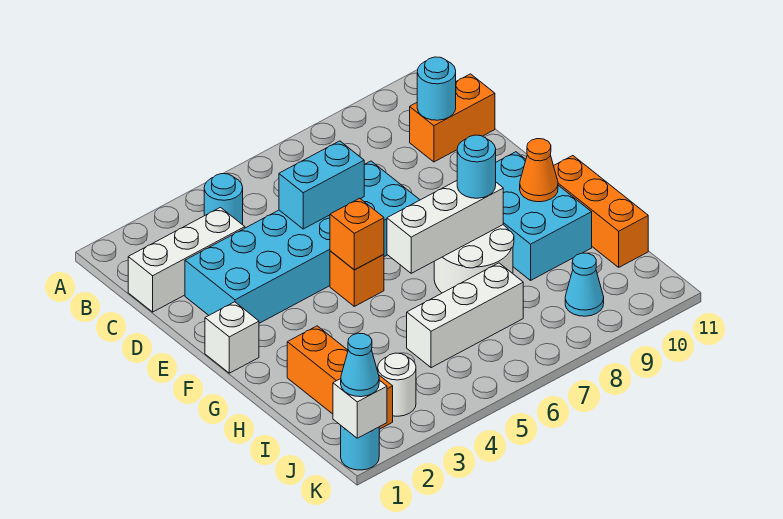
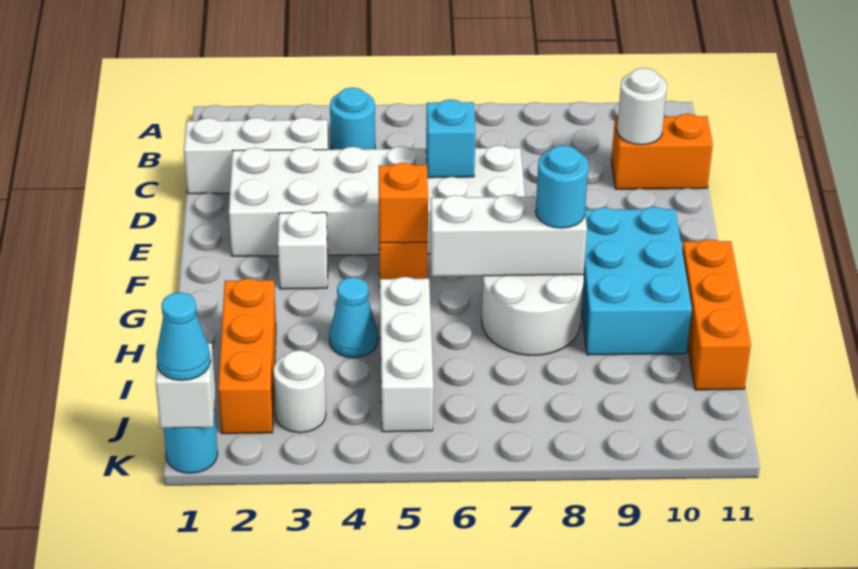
cyan round brick C10 level 2 -> white round brick C10 level 2
cyan brick D2:E7 level 1 -> white brick D2:E7 level 1
cyan brick D5:D6 level 2 -> cyan brick D6 level 2
white brick F1 level 1 -> white brick F3 level 1
orange cone G10 level 2 -> none
white brick I5:I7 level 1 -> white brick H5:J5 level 1
cyan cone J9 level 1 -> cyan cone H4 level 1

